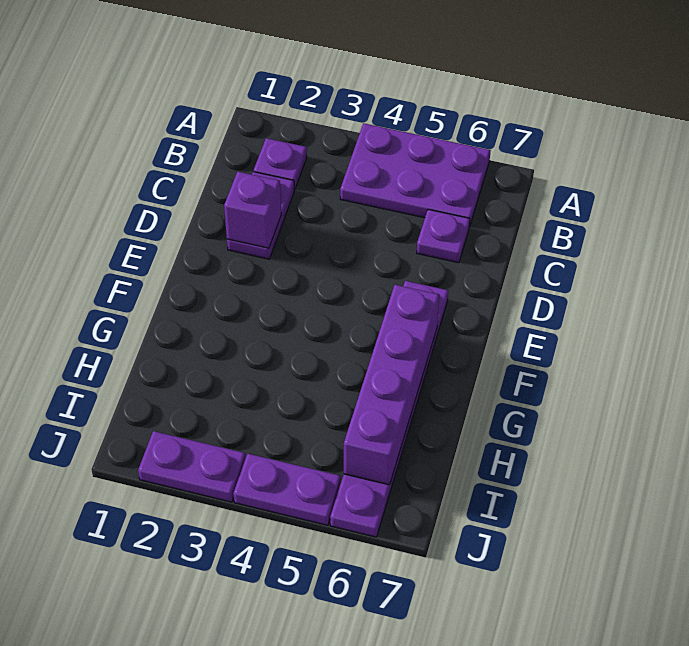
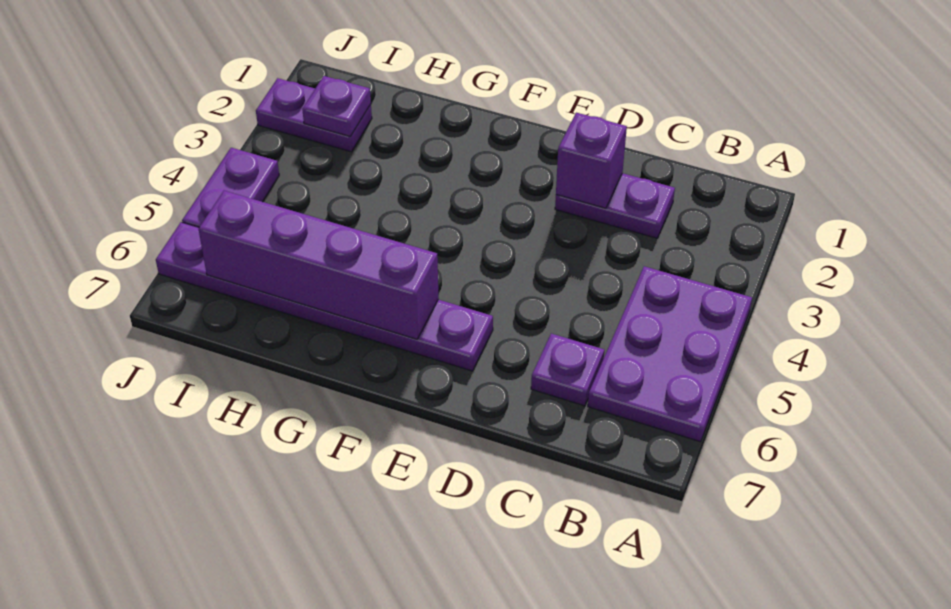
purple plate B2 level 1 -> purple plate I2 level 2
purple plate J2:J3 level 1 -> purple plate I2:J2 level 1

